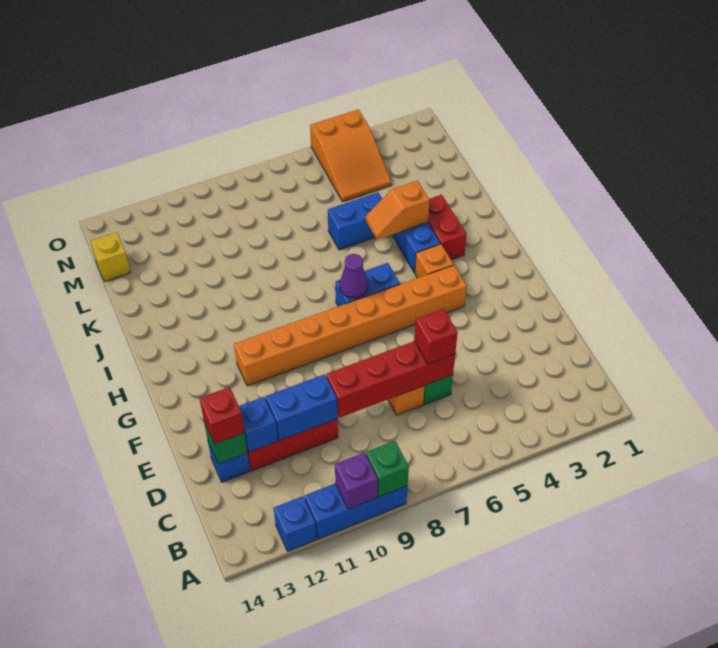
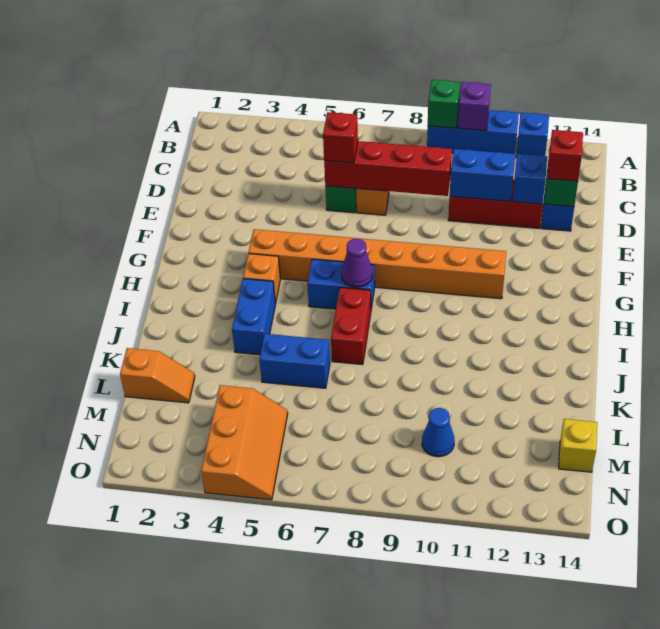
red brick I3:J3 level 1 -> red brick I7:J7 level 1
orange slope J4:J5 level 2 top 4 -> orange slope L1:L2 level 1 top 1
orange slope M4:O5 level 1 top O -> orange slope M4:O5 level 1 top 4
none -> blue cone M10 level 1

